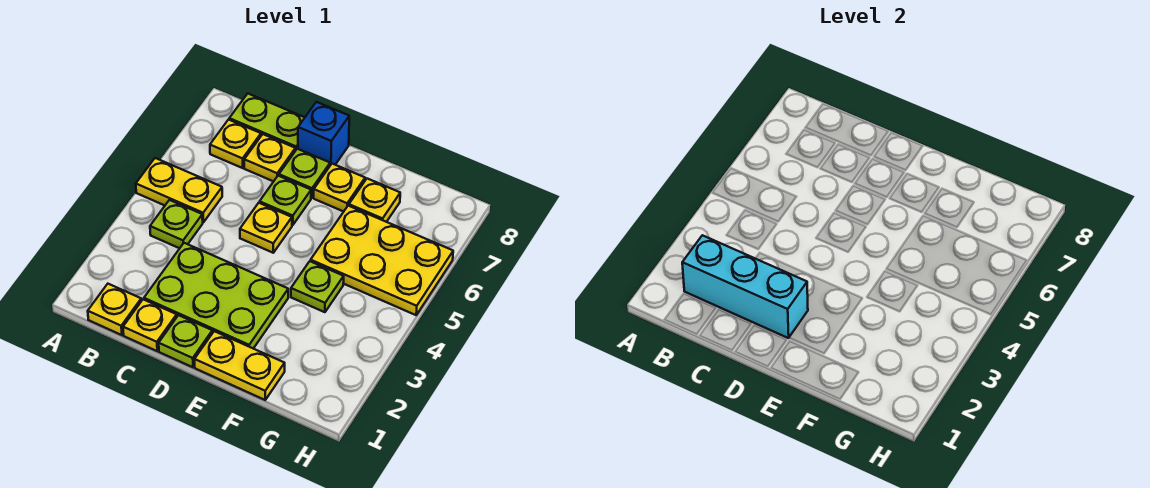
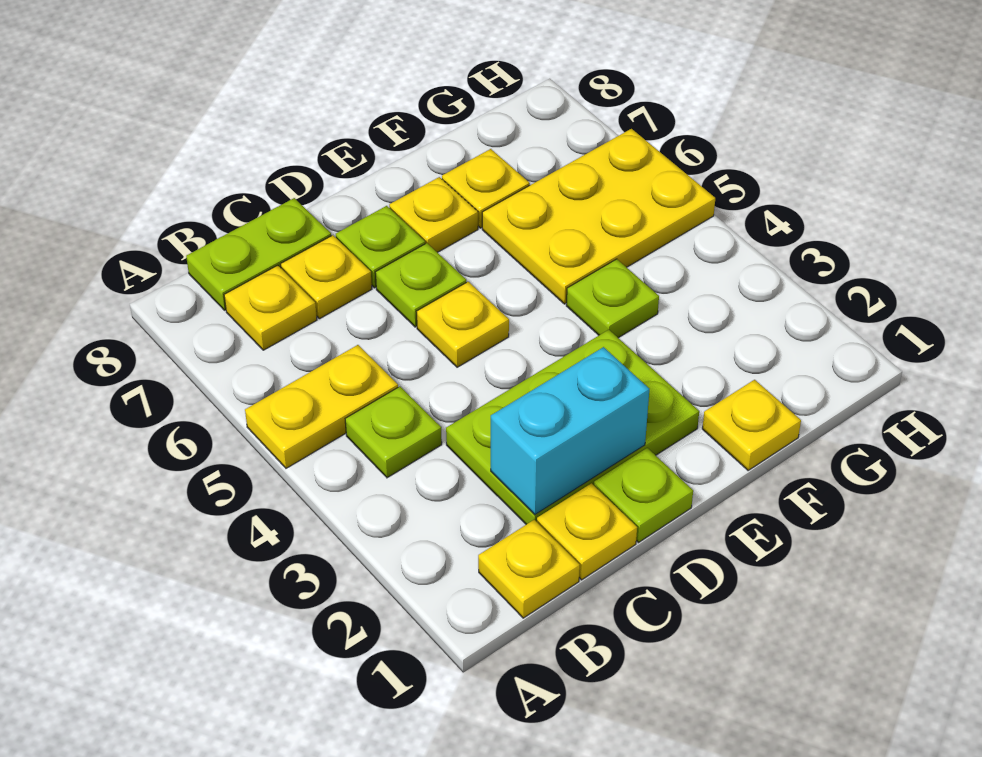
cyan brick B2:D2 level 2 -> cyan brick C2:D2 level 2
blue brick D8 level 1 -> none
yellow plate E1:F1 level 1 -> yellow plate F1 level 1

